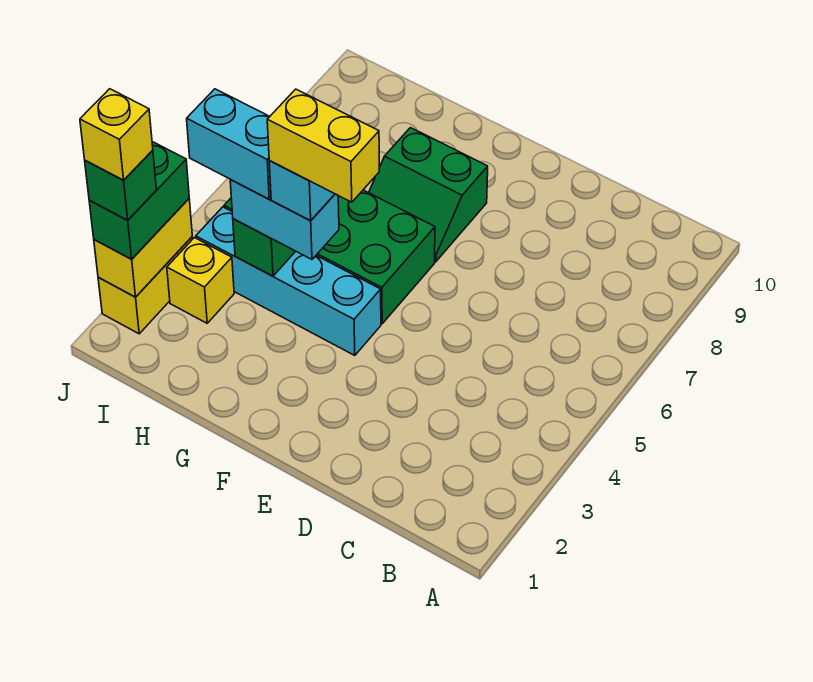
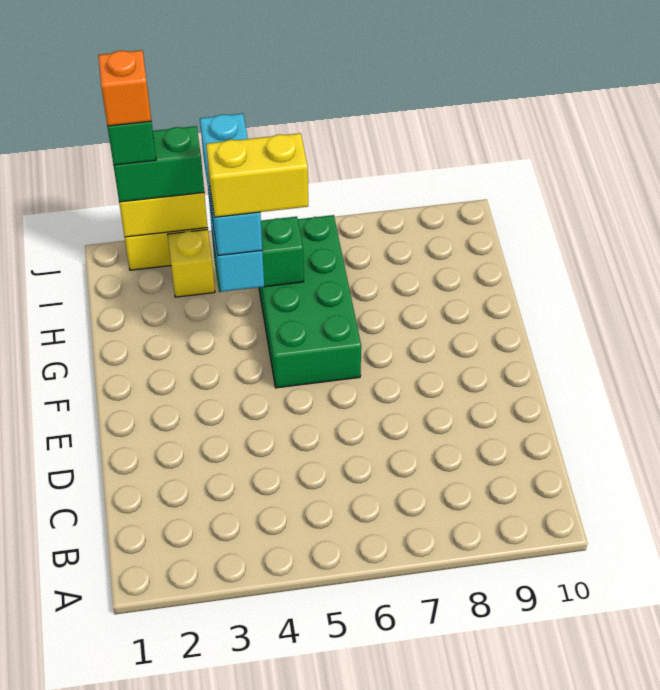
cyan brick F4:I4 level 1 -> none
yellow brick F4:G4 level 5 -> yellow brick G4:G5 level 5
green slope F7:G8 level 1 top 8 -> none
yellow brick J2 level 5 -> orange brick J2 level 5

